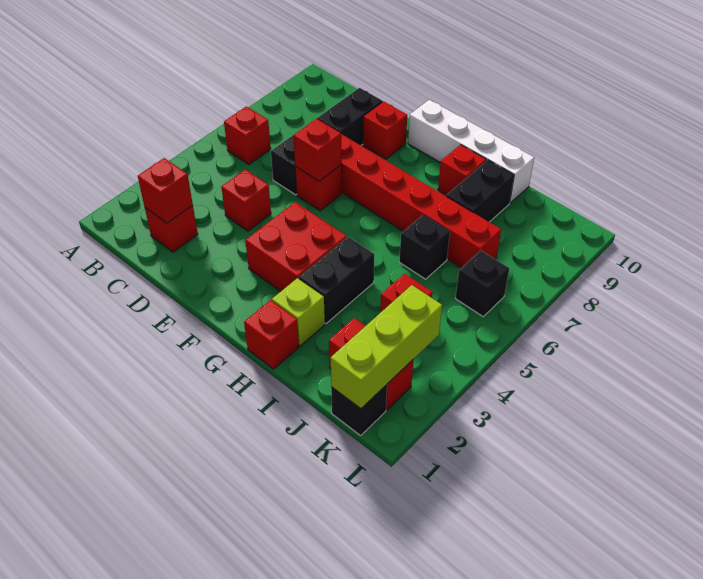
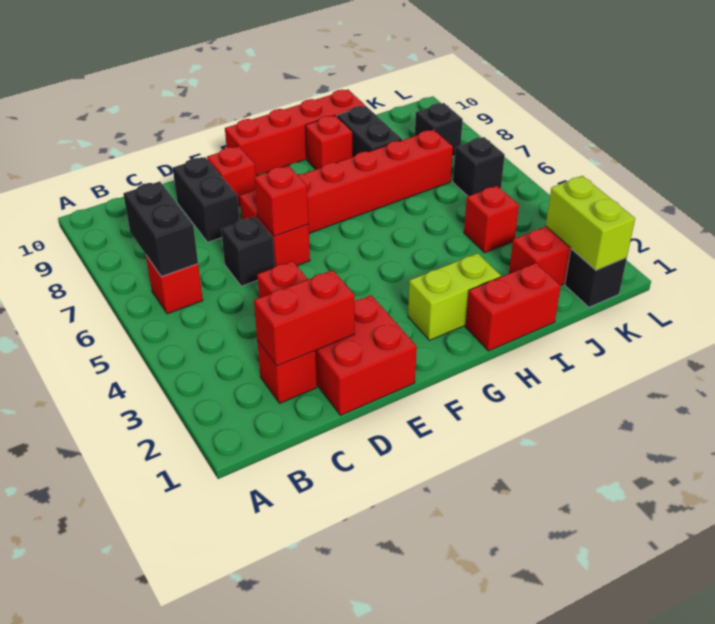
red brick C2 level 2 -> red brick C2:D2 level 2
red brick F3:G4 level 1 -> red brick D1:E2 level 1
white brick F10:I10 level 1 -> red brick F10:I10 level 1
red brick H1 level 1 -> red brick H1:I1 level 1
lime brick H2 level 1 -> lime brick G2:H2 level 1
black brick H3:H4 level 1 -> black brick B6:B7 level 2
black brick I6 level 1 -> black brick K8 level 1
lime brick K1:K3 level 2 -> lime brick K1:K2 level 2

